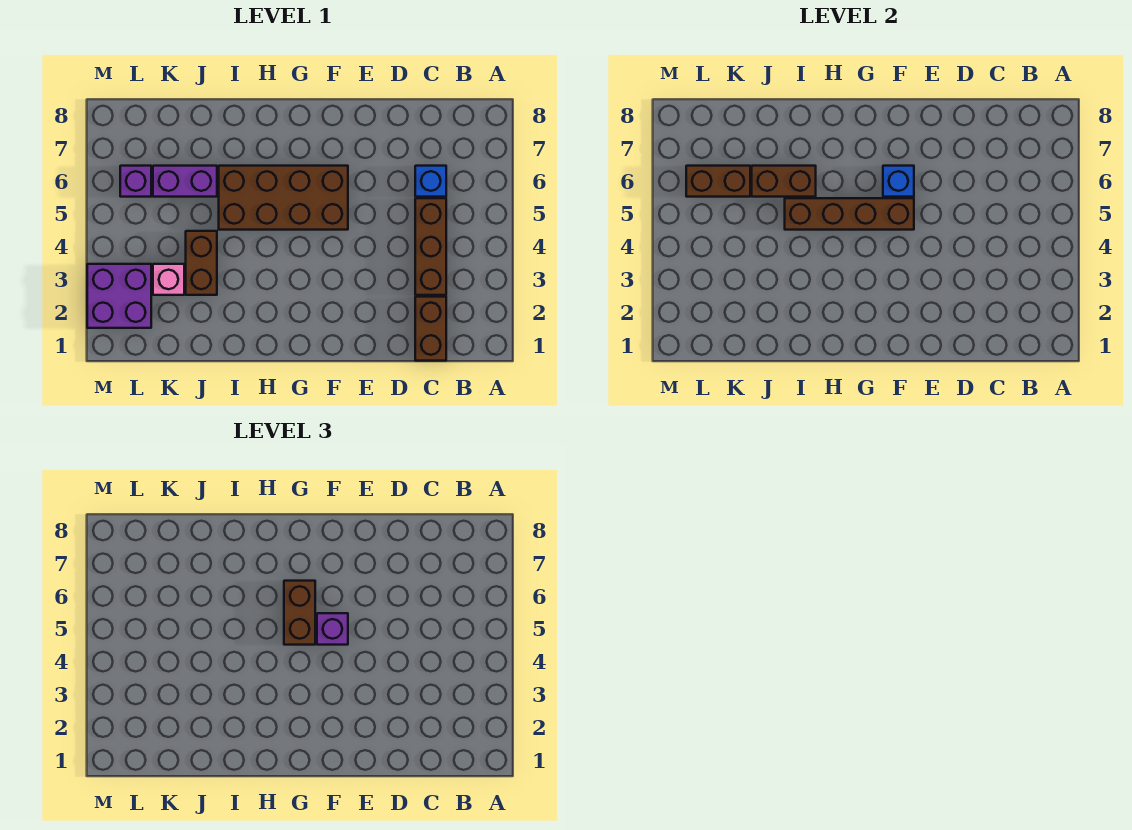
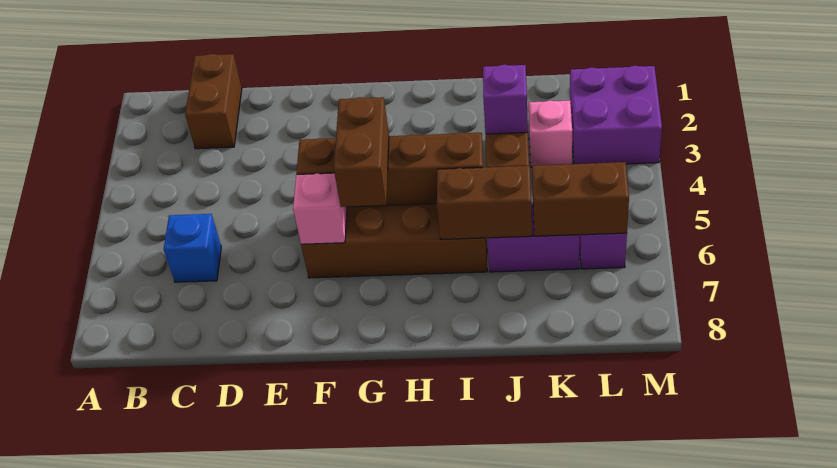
brown brick C3:C5 level 1 -> none
purple brick F5 level 3 -> purple brick J3 level 2
blue brick F6 level 2 -> pink brick F6 level 2

